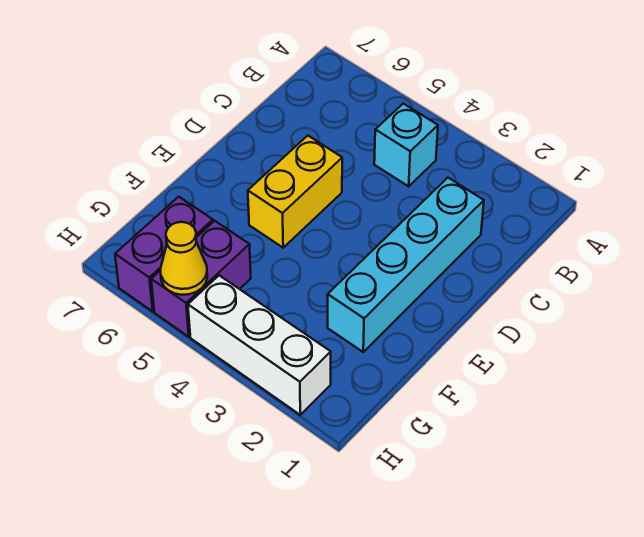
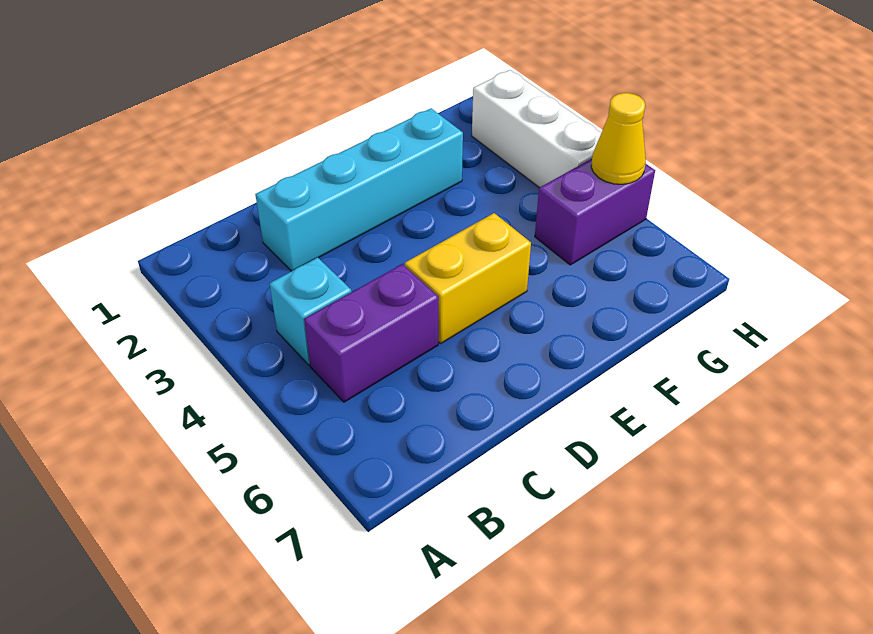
purple brick G6:H6 level 1 -> purple brick B5:C5 level 1

